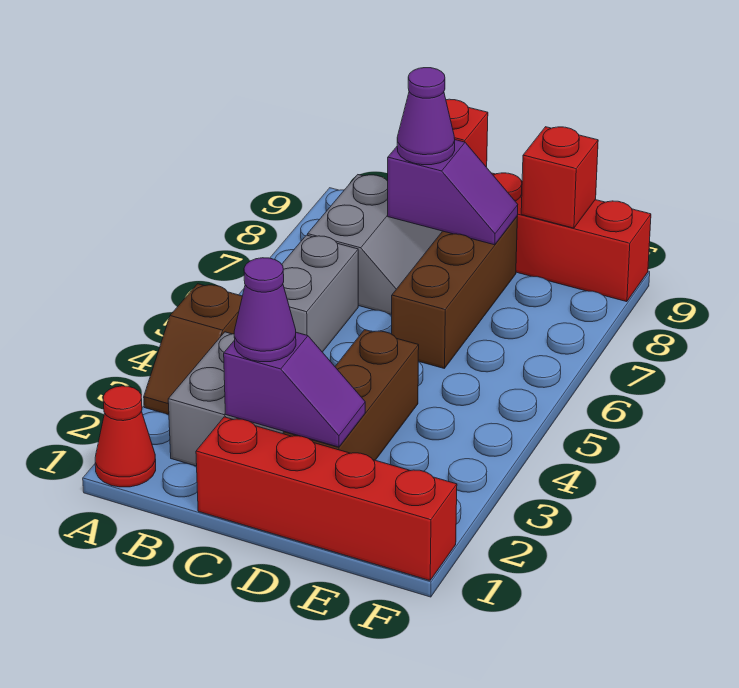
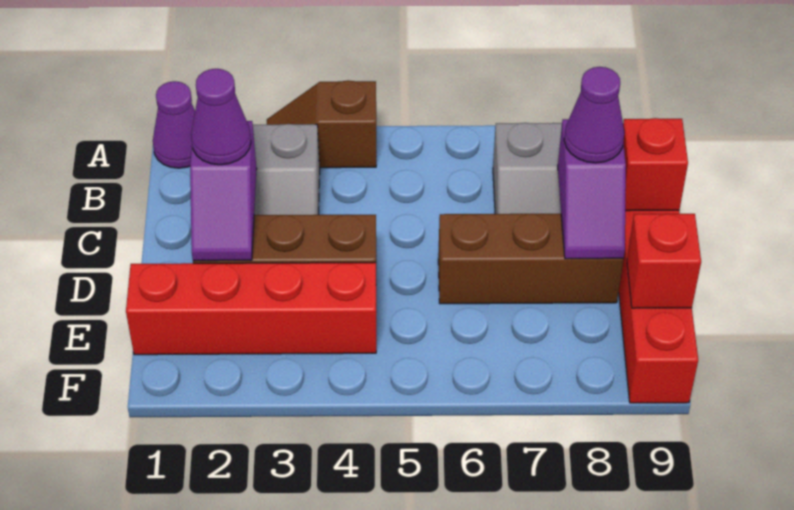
red cone A1 level 1 -> purple cone A1 level 1
grey brick B5:B6 level 1 -> none
red brick C1:F1 level 1 -> red brick E1:E4 level 1

